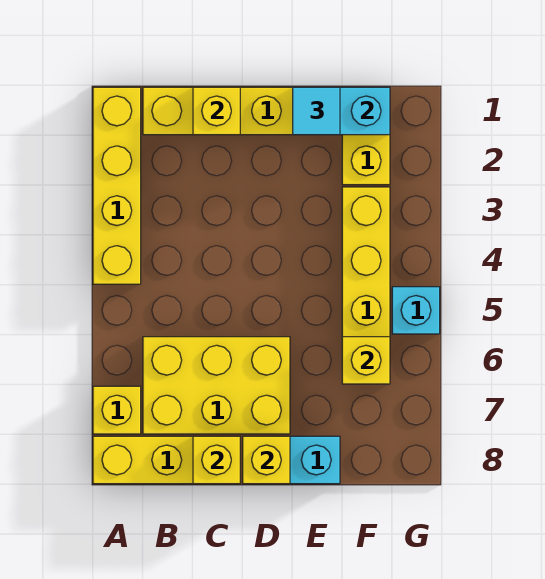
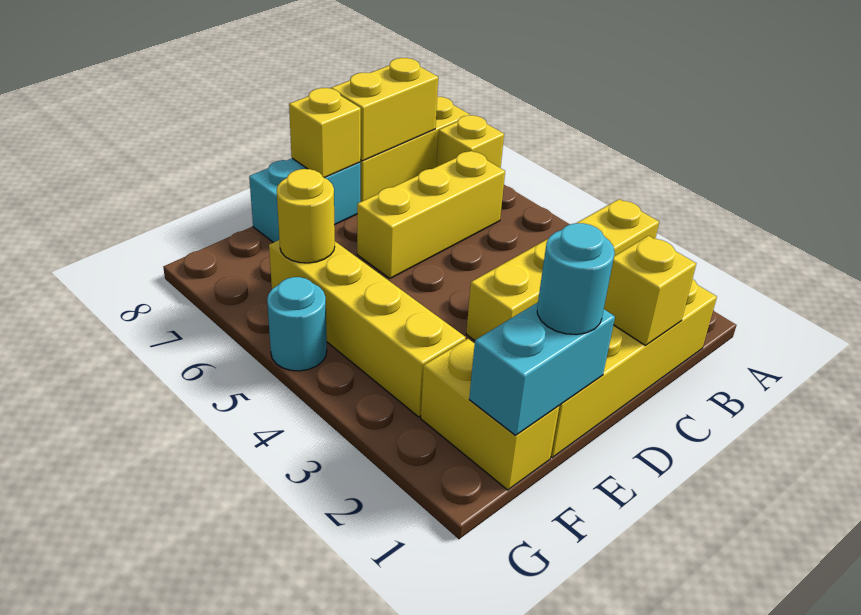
yellow brick A1:A4 level 1 -> yellow brick A3:D3 level 1
yellow brick B6:D7 level 1 -> yellow brick B6:D6 level 1
yellow brick C8 level 2 -> yellow brick B8:C8 level 2
cyan tile E1 level 3 -> cyan round brick E1 level 3
yellow brick F6 level 2 -> yellow round brick F6 level 2
cyan brick G5 level 1 -> cyan round brick G5 level 1

